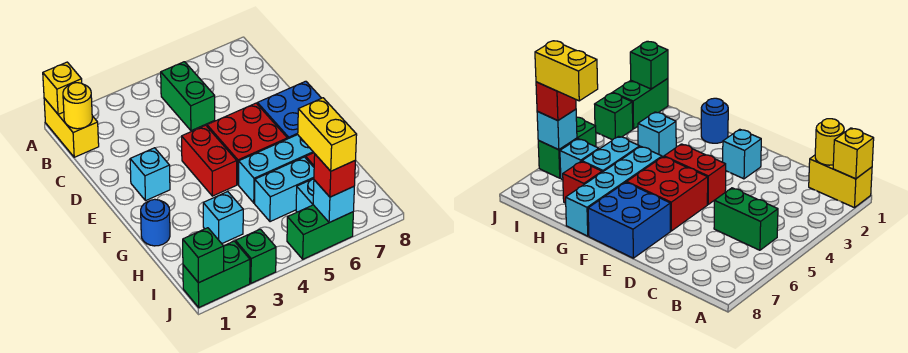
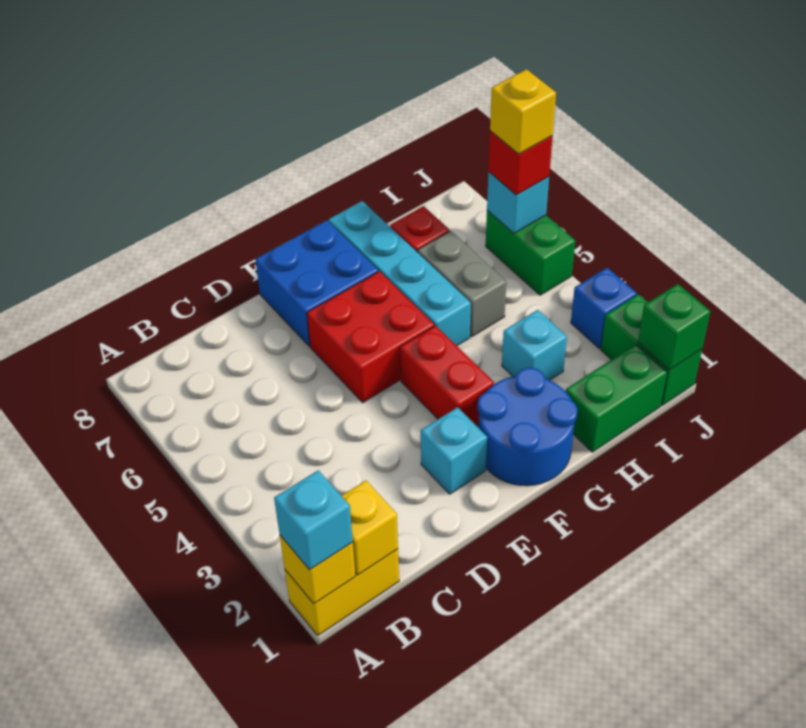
yellow round brick B1 level 2 -> yellow brick B1 level 2
green brick B5:C5 level 1 -> green brick H1:I1 level 1
red brick E4:F4 level 1 -> red brick F3:F4 level 1
blue round brick G1 level 1 -> blue round brick F1:G2 level 1
cyan brick H5:H6 level 1 -> grey brick H5:H6 level 1
cyan brick I6 level 1 -> cyan brick A1 level 3
yellow brick I6:J6 level 4 -> yellow brick J6 level 4
green brick J3 level 1 -> blue brick J3 level 1

